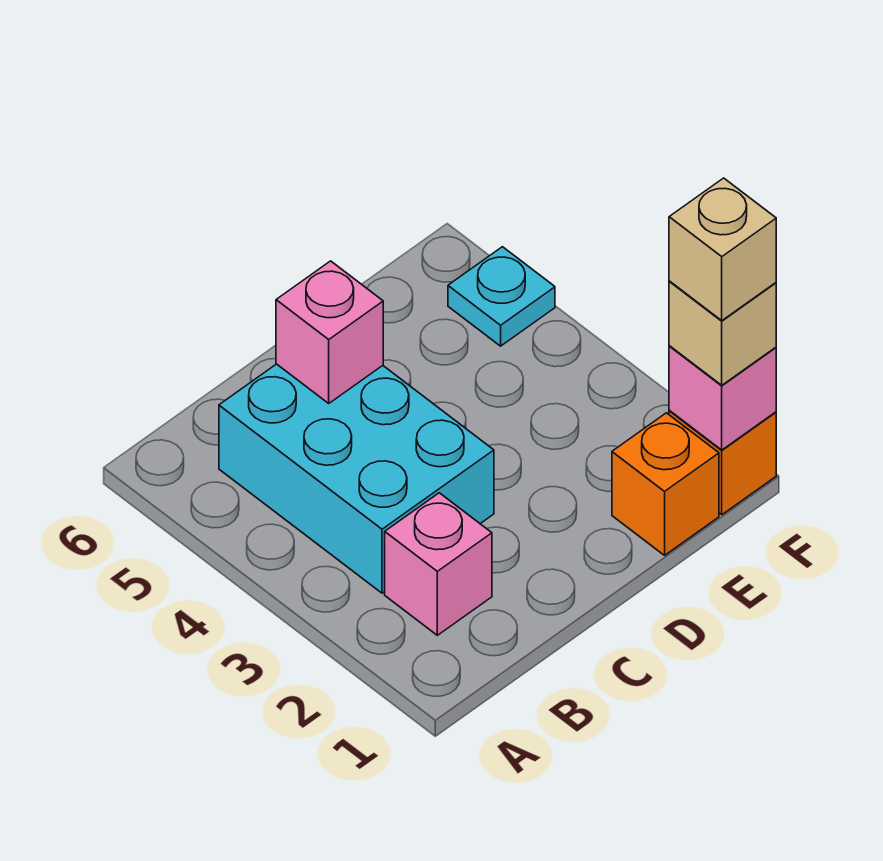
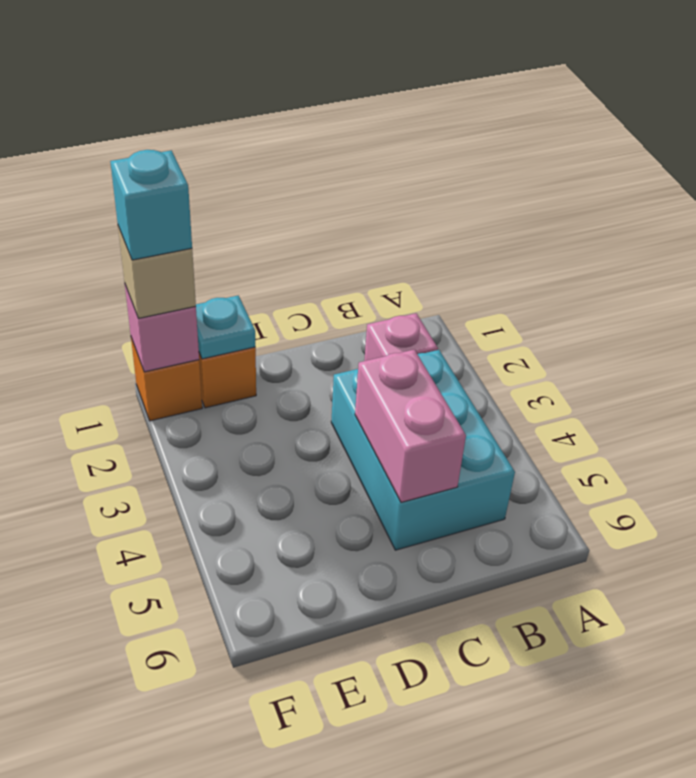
pink brick C5 level 2 -> pink brick C4:C5 level 2
tan brick F1 level 4 -> cyan brick F1 level 4
cyan plate F5 level 1 -> cyan plate E1 level 2

